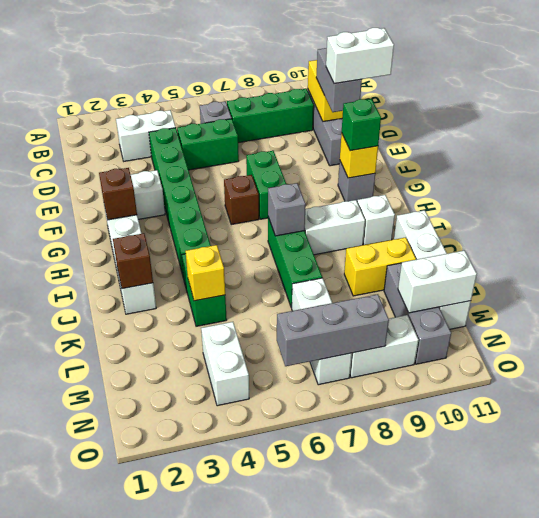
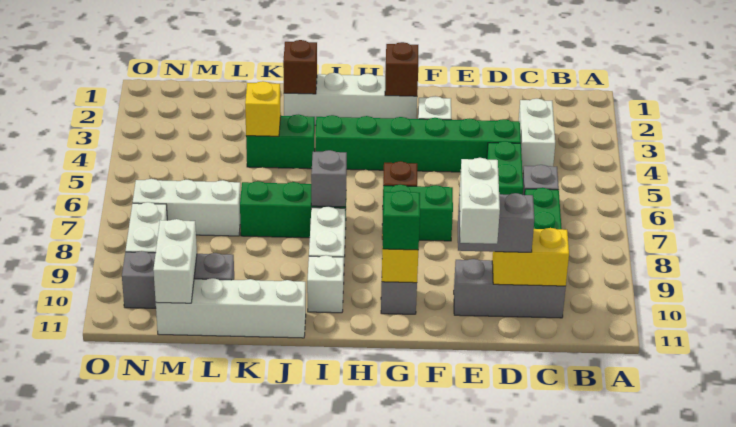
yellow brick K9:K10 level 1 -> none
white brick M4:N4 level 1 -> none
grey brick N6:N8 level 2 -> none

